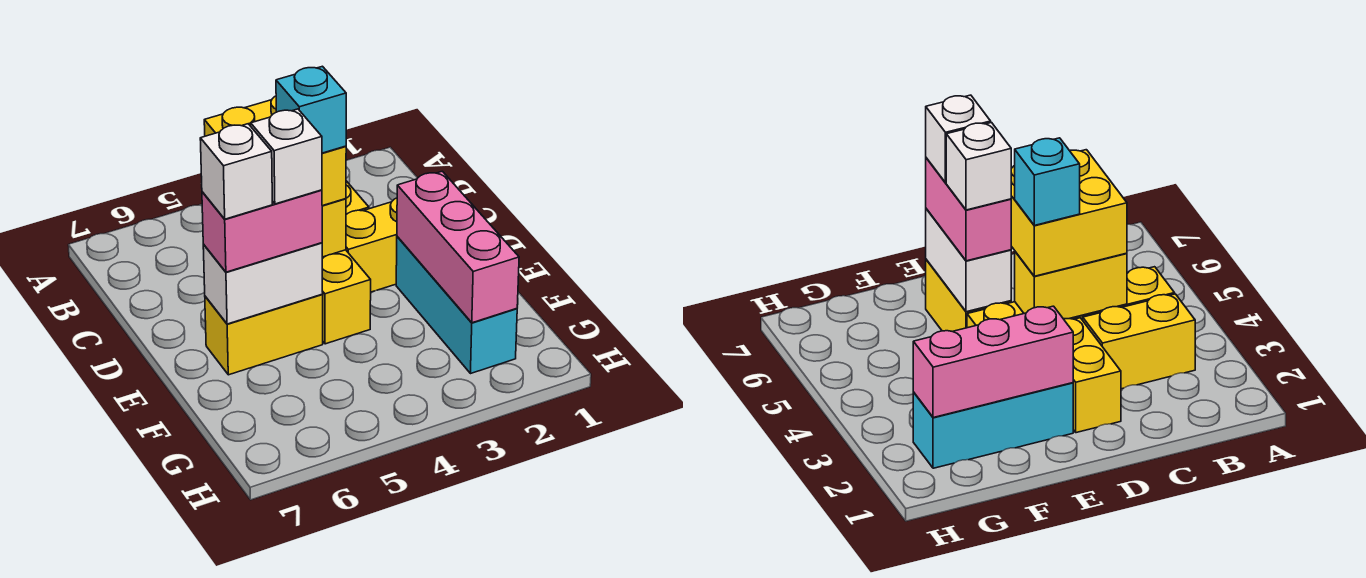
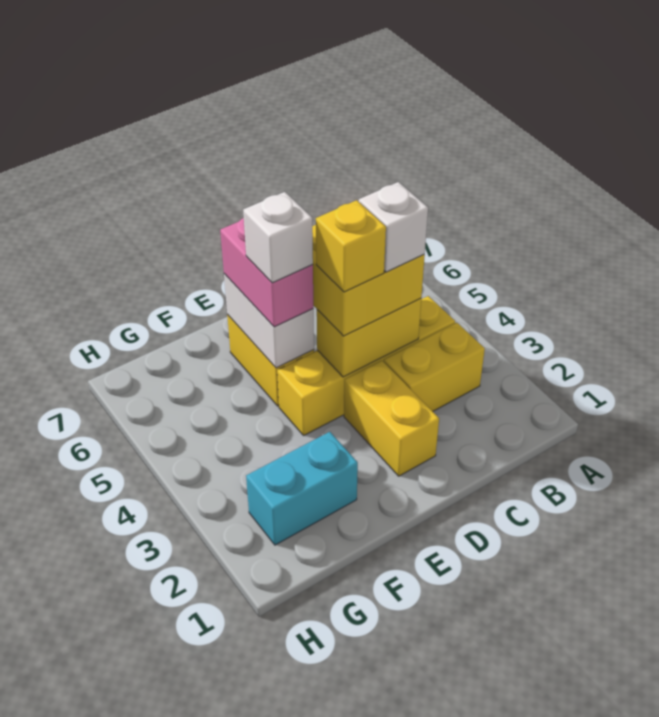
cyan brick D4 level 4 -> yellow brick D4 level 4
cyan brick E2:G2 level 1 -> cyan brick F2:G2 level 1
pink brick E2:G2 level 2 -> none
white brick E6 level 4 -> white brick C4 level 4

